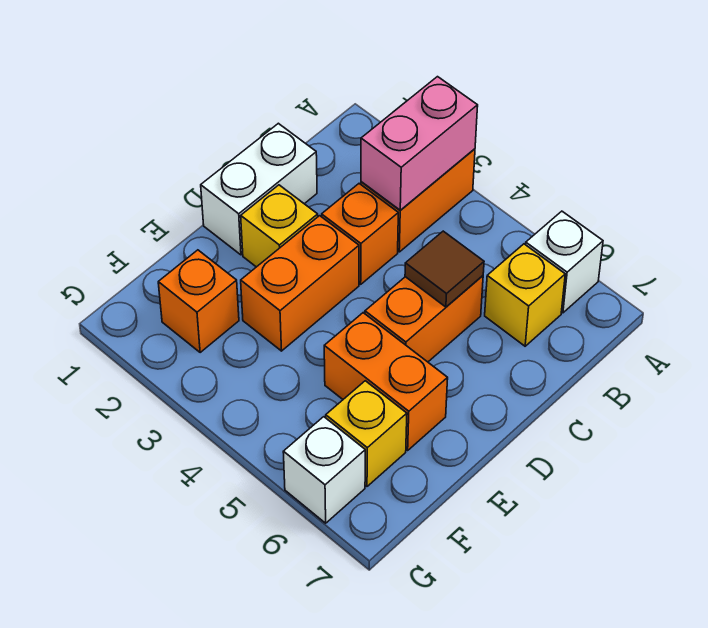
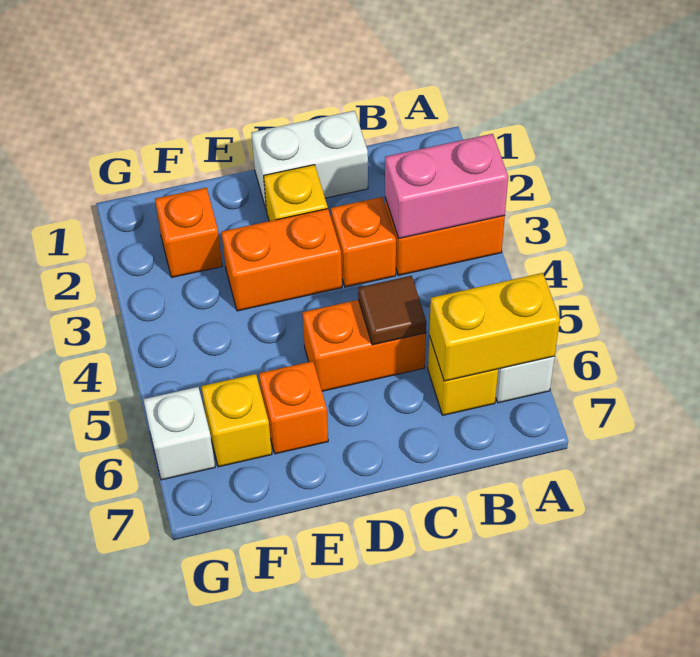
none -> yellow brick A6:B6 level 2
orange brick E5:E6 level 1 -> orange brick E6 level 1

